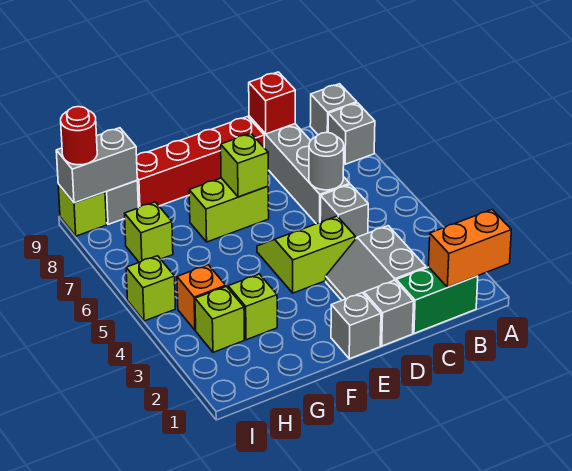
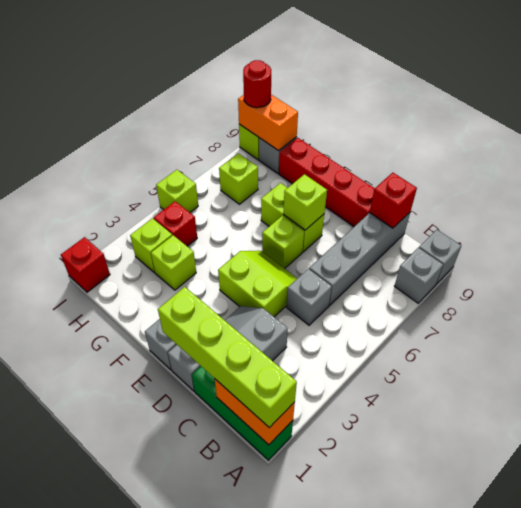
none -> lime brick A1:D1 level 3
green brick B1:C1 level 1 -> green brick A1:C1 level 1
grey round brick C6 level 2 -> none
none -> lime brick E6 level 1
orange brick H4 level 1 -> red brick H4 level 1
grey brick H9:I9 level 2 -> orange brick H9:I9 level 2
none -> red brick I1 level 1

